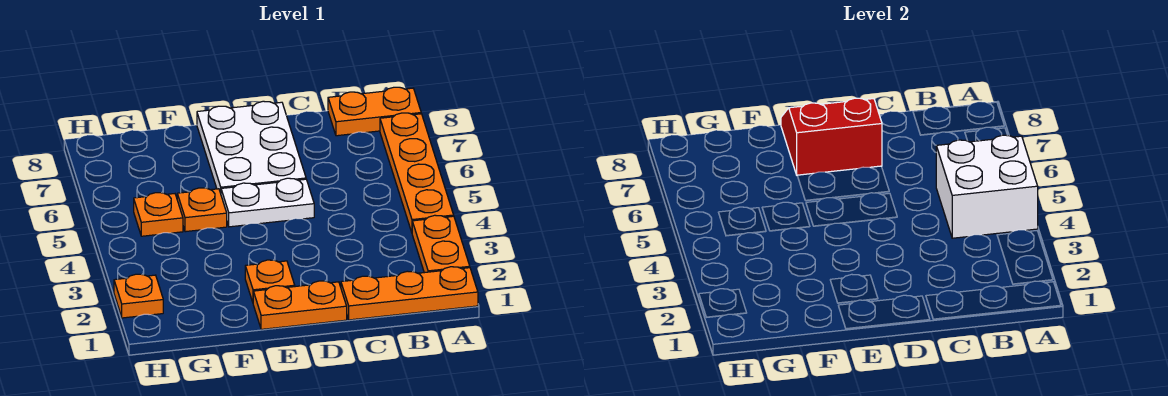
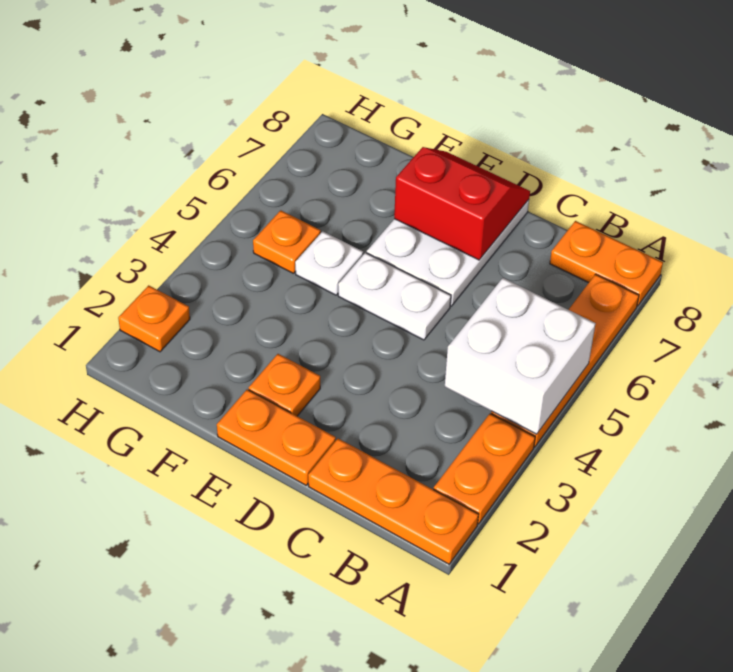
orange plate F5 level 1 -> white plate F5 level 1

